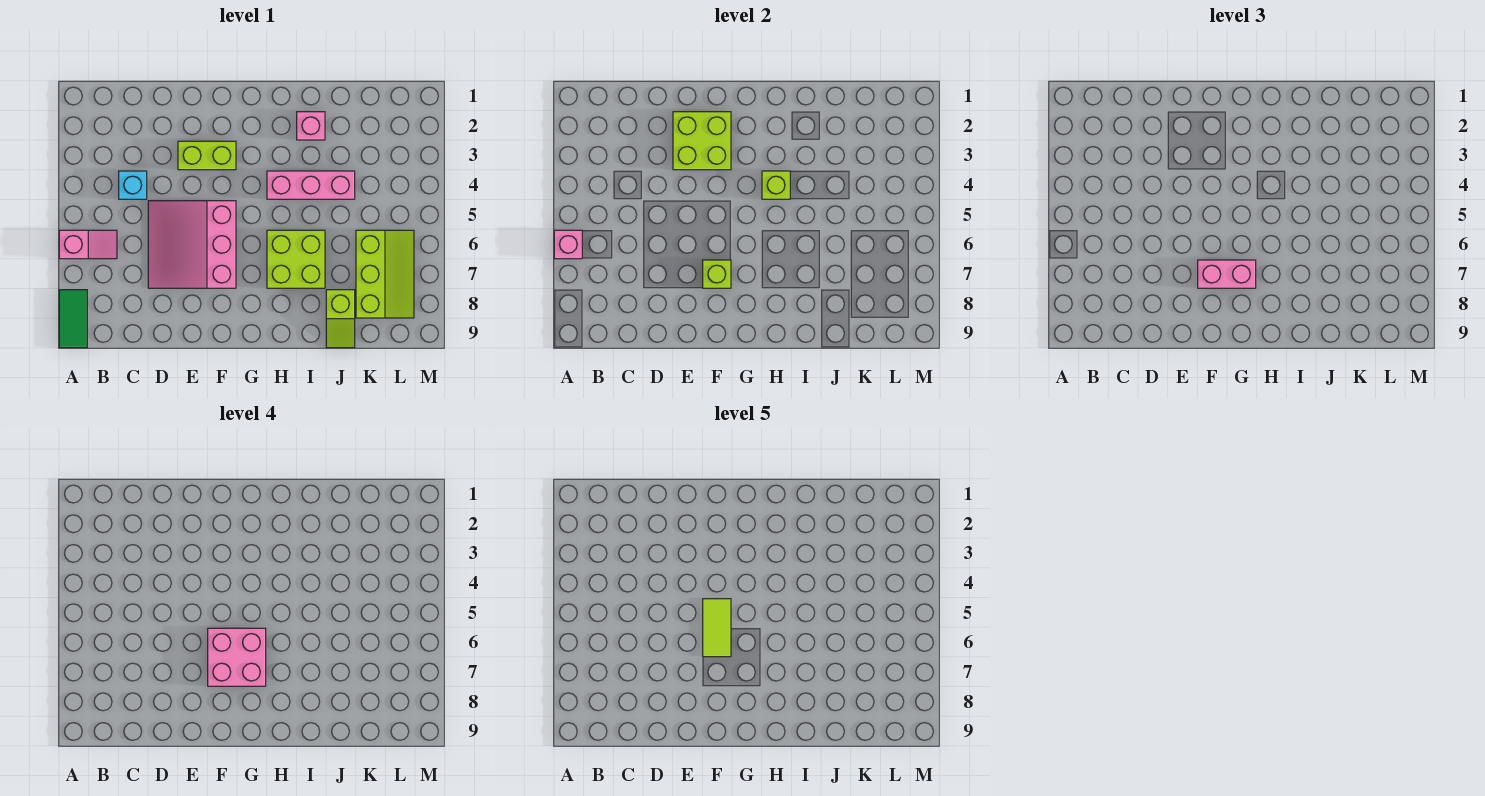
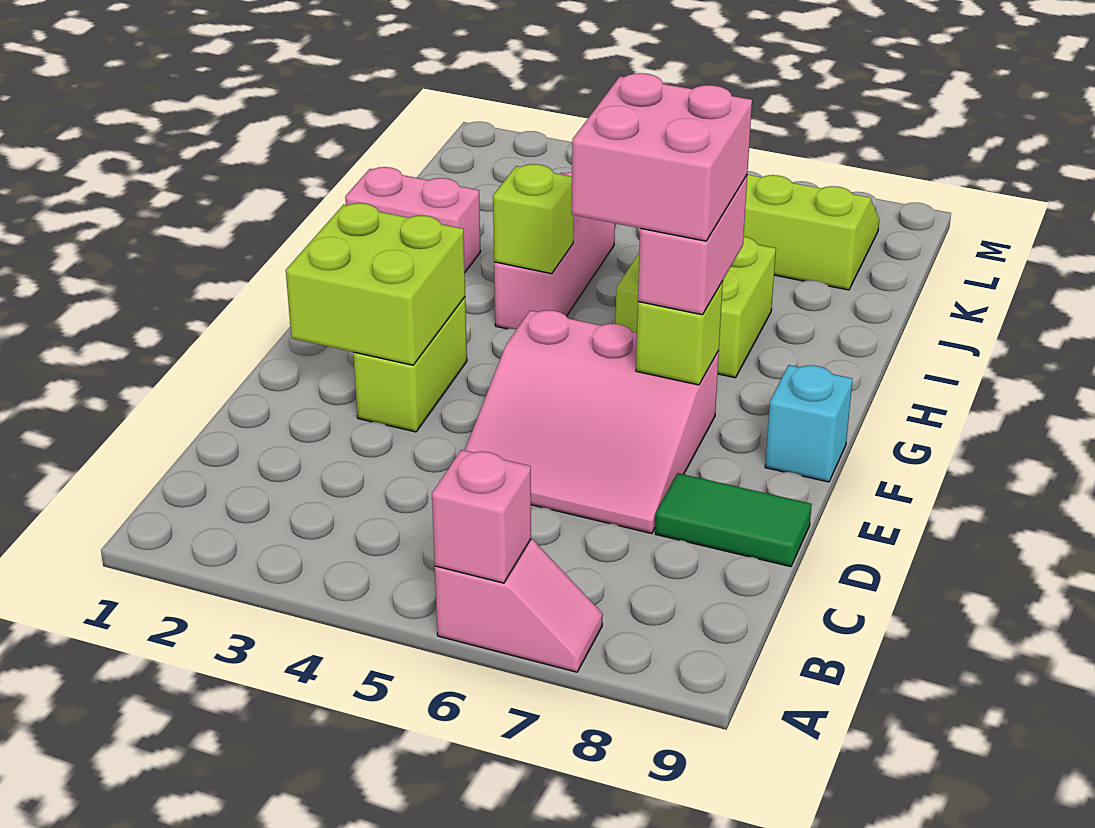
pink slope A6:B6 level 1 top A -> pink slope A6:A7 level 1 top 6
green tile A8:A9 level 1 -> green tile D8:D9 level 1
cyan brick C4 level 1 -> cyan brick F9 level 1
lime tile F5:F6 level 5 -> none
pink brick I2 level 1 -> pink brick I1:I2 level 1
lime slope J8:J9 level 1 top 8 -> none

